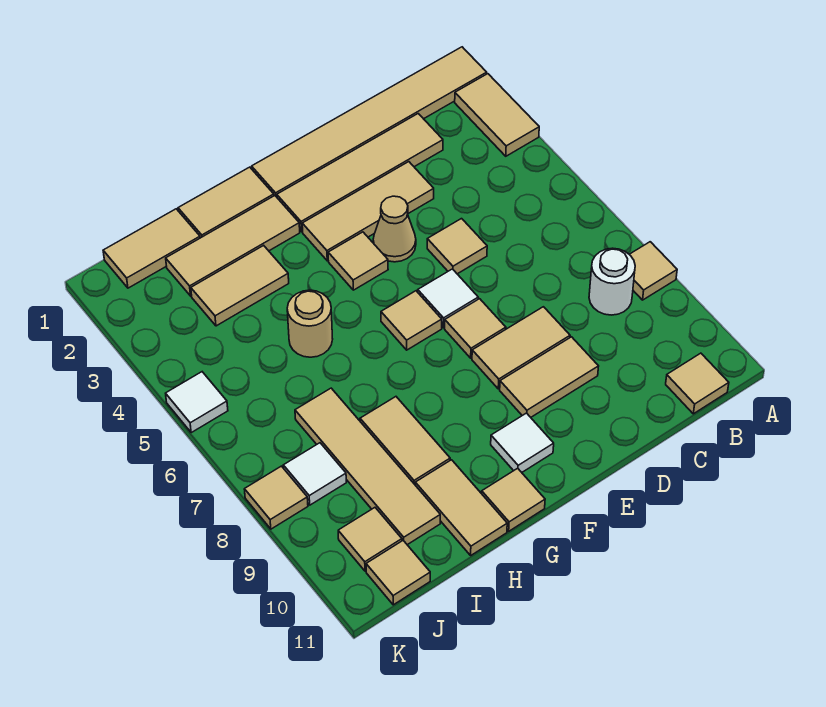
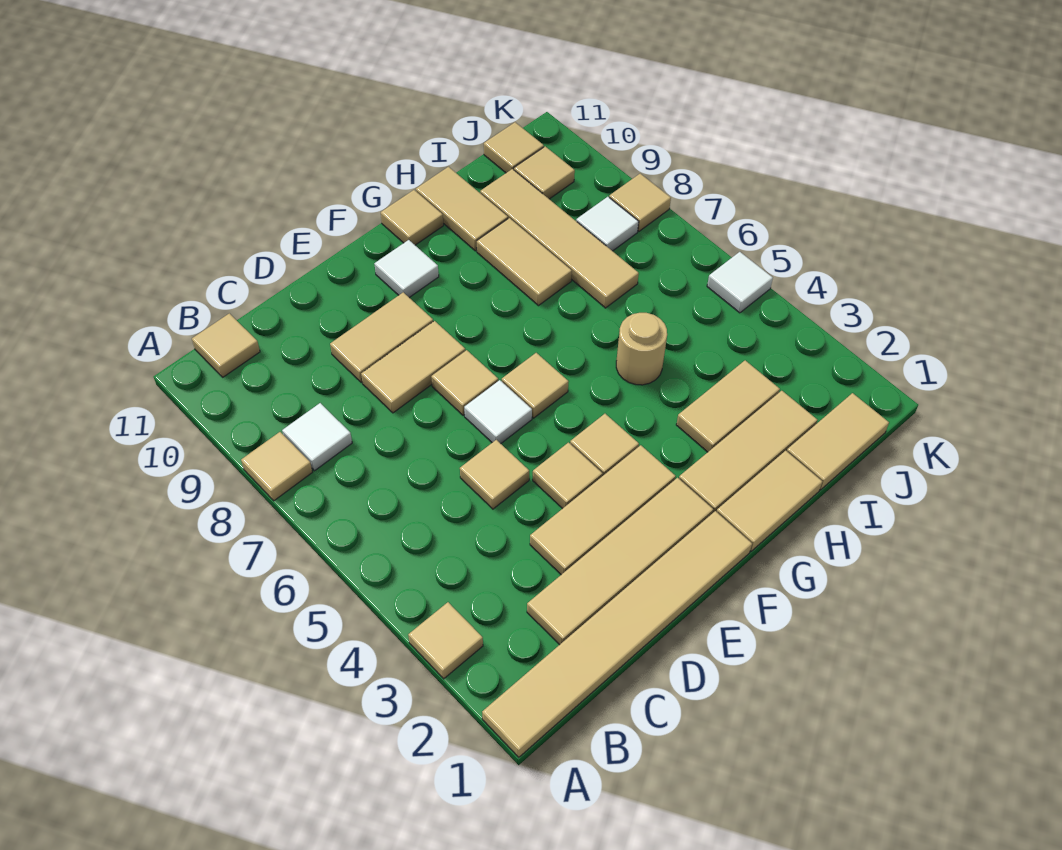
tan tile A2:A3 level 1 -> tan tile A3 level 1
white round brick B8 level 1 -> white tile B8 level 1
tan cone E4 level 1 -> tan tile E4 level 1

